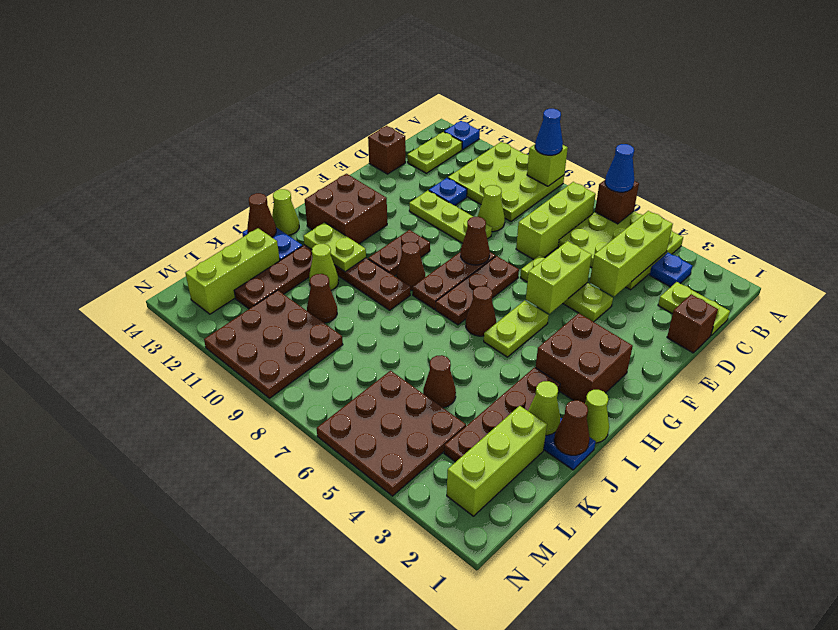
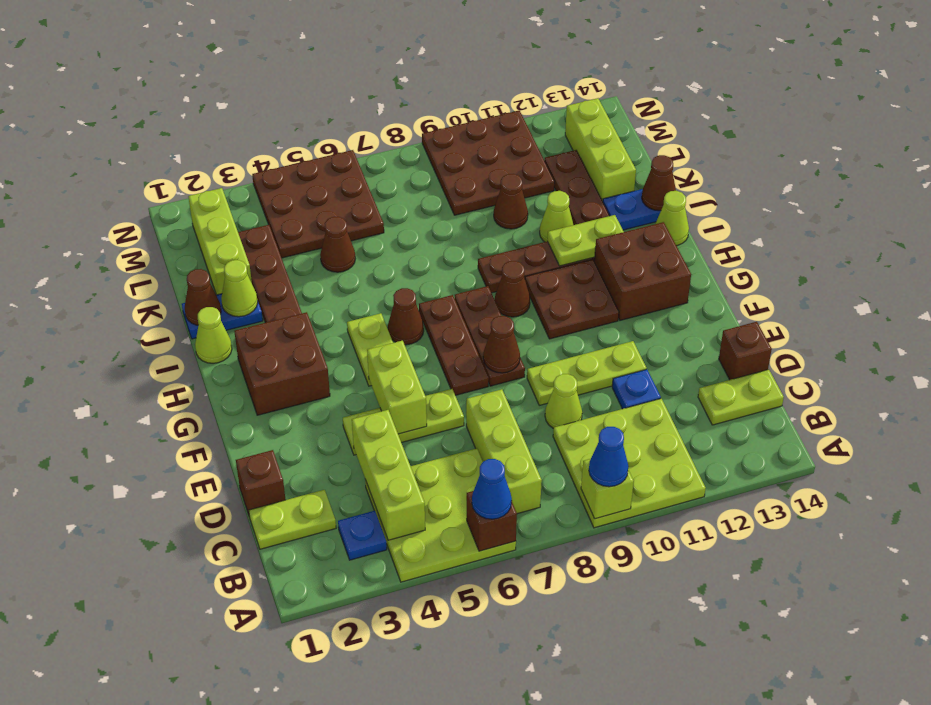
blue plate A13 level 1 -> none
lime plate B13:C13 level 1 -> lime plate C13:C14 level 1
brown plate G10:H10 level 1 -> brown plate G10:H11 level 1

